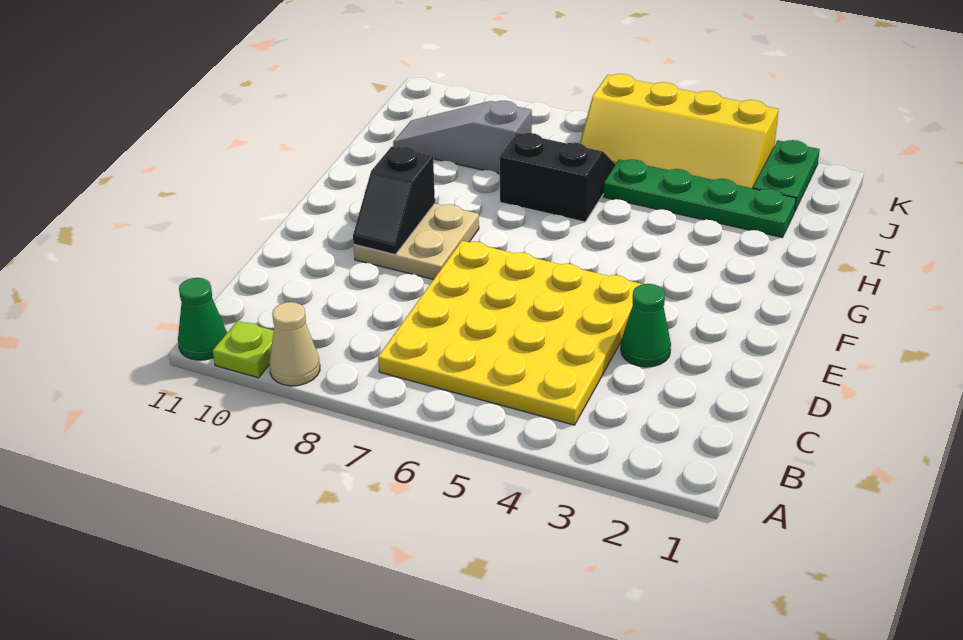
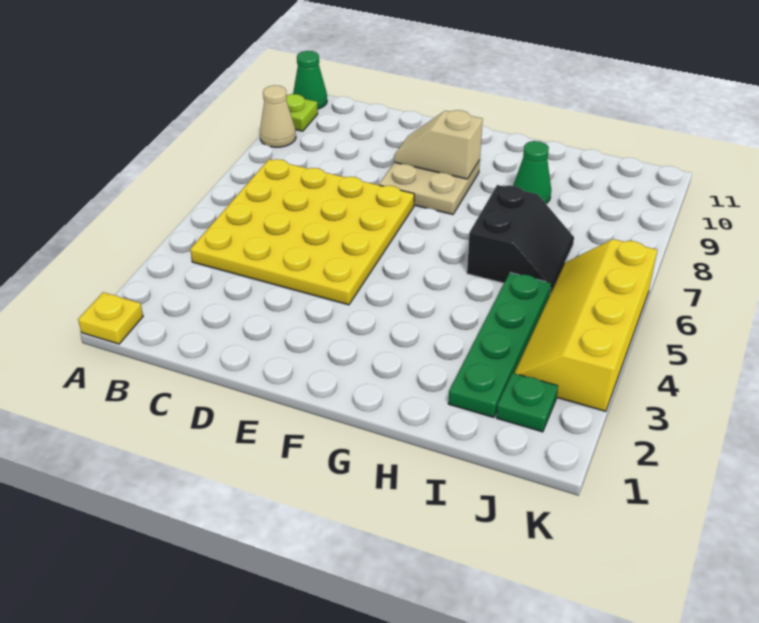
none -> yellow plate A1 level 1
green cone D3 level 1 -> green cone H9 level 1
black slope E9:F9 level 2 top F -> tan slope E9:F9 level 2 top F
grey slope I8:I10 level 1 top 8 -> none
green plate J2:K2 level 1 -> green plate J2 level 1

